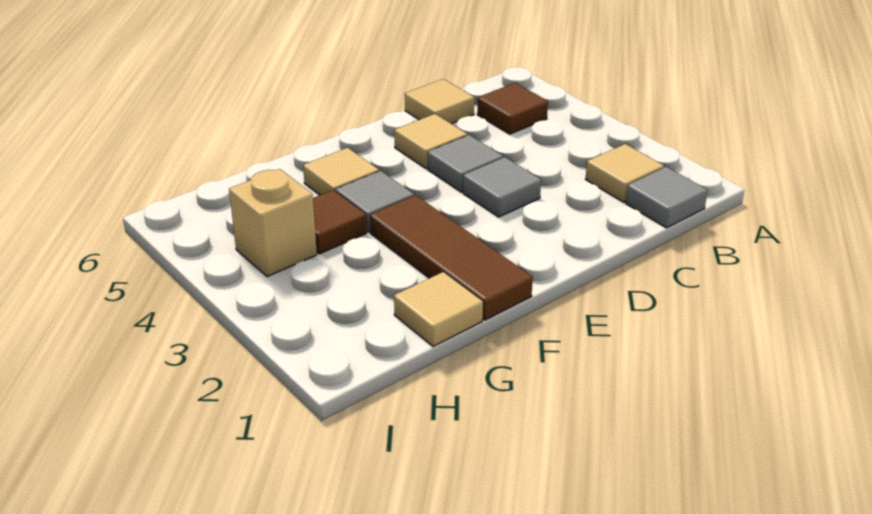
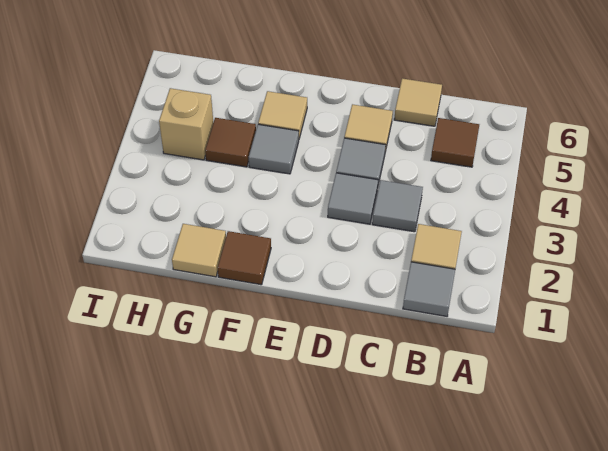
none -> grey tile C3 level 1
brown tile F1:F3 level 1 -> brown tile F1 level 1

